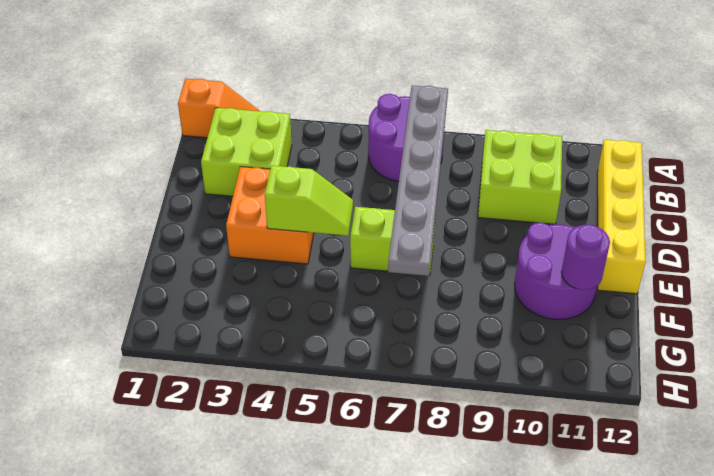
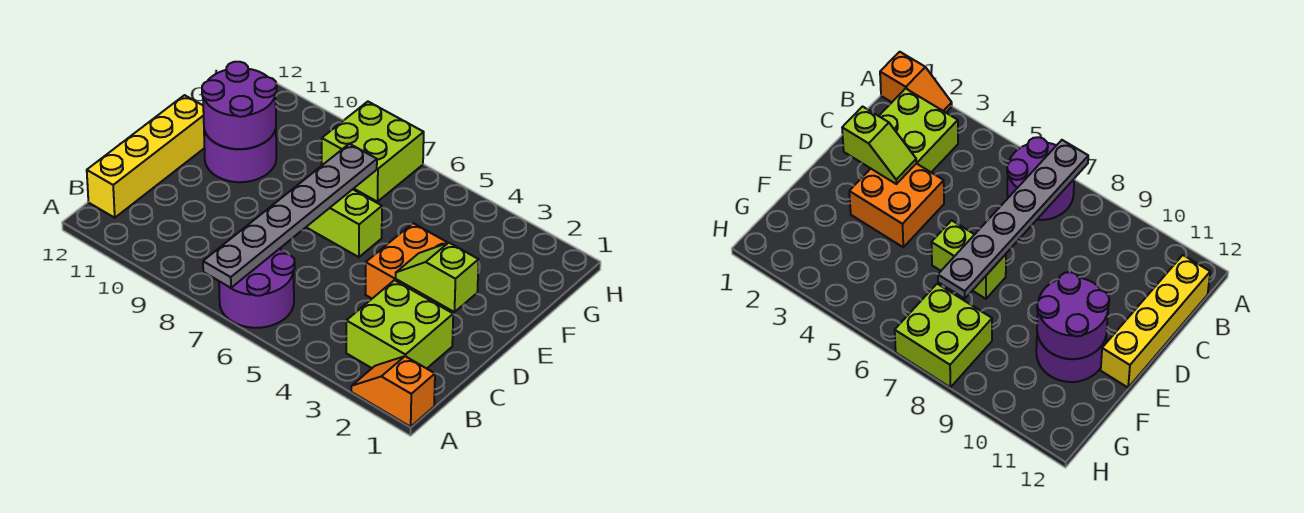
lime brick B9:C10 level 1 -> lime brick G7:H8 level 1
lime slope E4:E5 level 2 top 4 -> lime slope D2:D3 level 2 top 2
purple round brick F11 level 2 -> purple round brick E10:F11 level 2

